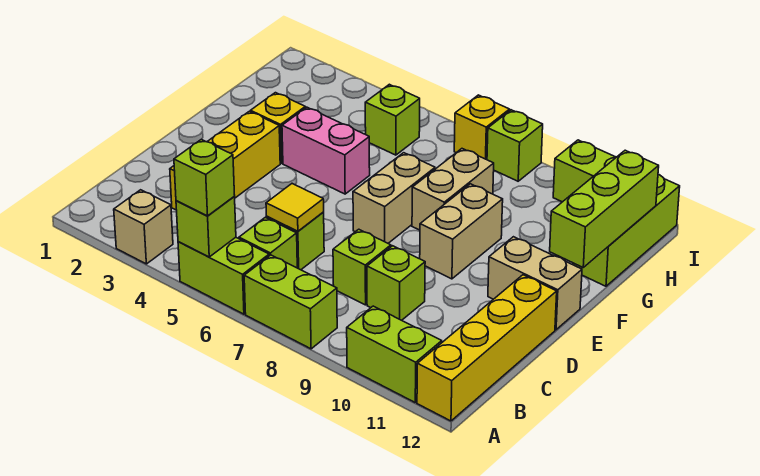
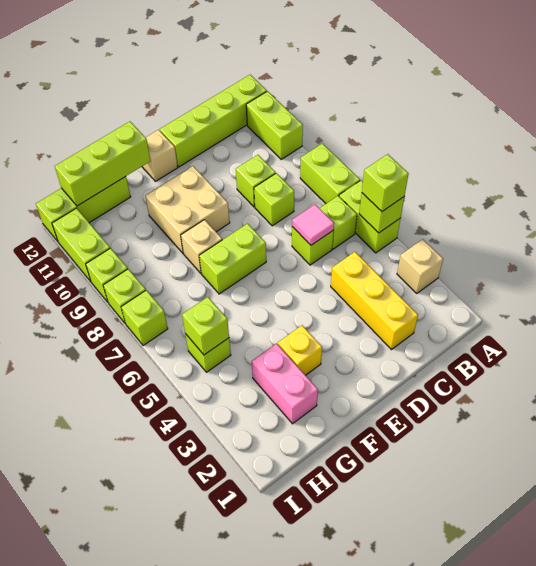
yellow brick A12:D12 level 1 -> lime brick A12:D12 level 1
yellow brick C3:E3 level 1 -> yellow brick C2:C4 level 1
yellow tile C6 level 2 -> pink tile C6 level 2
tan brick E7:F7 level 1 -> lime brick E7:F7 level 1
tan brick E9:F9 level 1 -> tan brick E9:F10 level 1
tan brick E11:E12 level 1 -> tan brick E12 level 1
pink brick F4:F5 level 1 -> pink brick G2:G3 level 1
tan brick F8:G8 level 1 -> tan brick F8 level 1
none -> lime brick H5 level 2
yellow brick I7 level 1 -> lime brick I7 level 1
none -> lime brick I9 level 1

